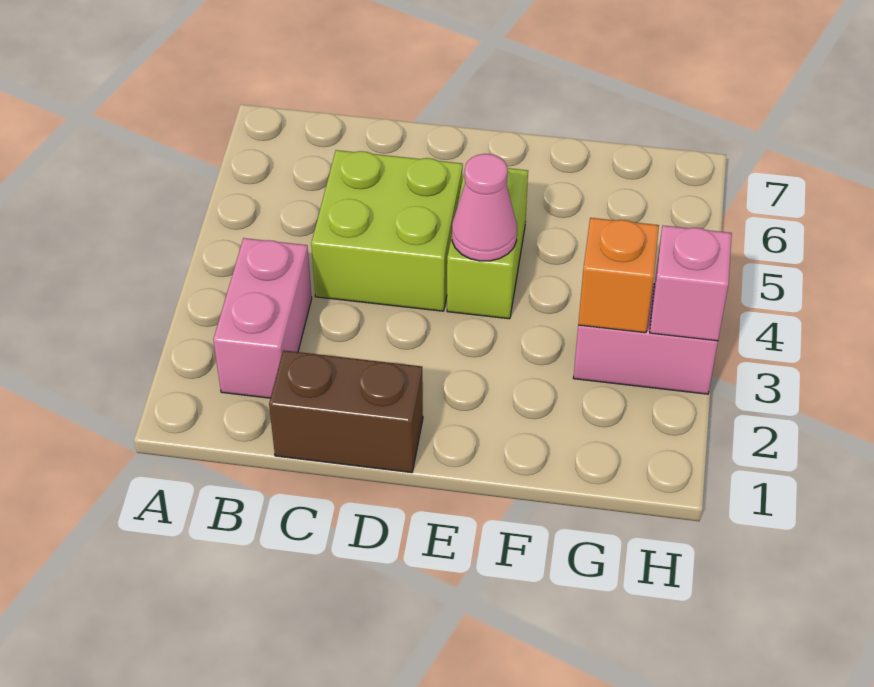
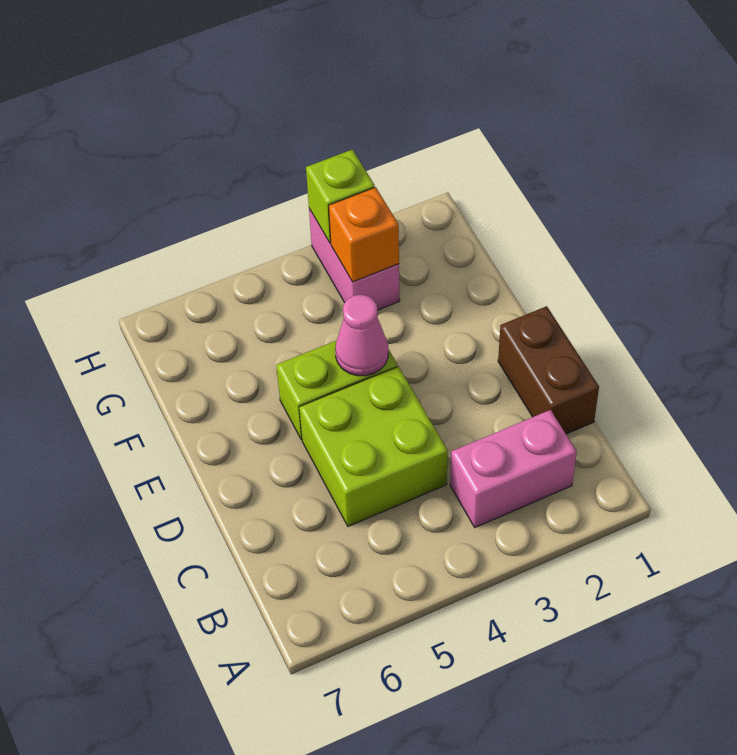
pink brick H3 level 2 -> lime brick H3 level 2

